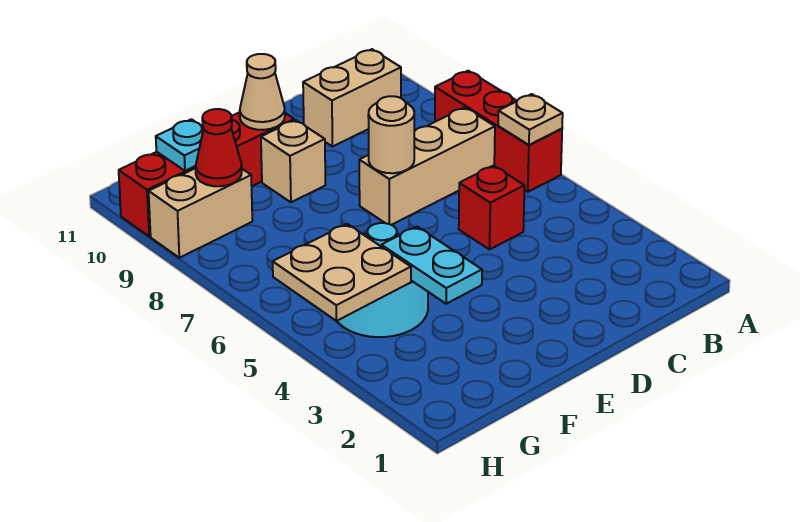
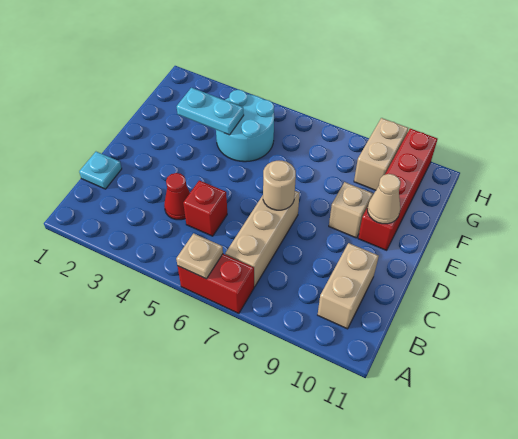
red brick A6:A8 level 1 -> red brick A6:A7 level 1
tan plate G4:H5 level 2 -> none
red cone G9 level 2 -> red cone C4 level 1
cyan plate G10 level 2 -> cyan plate C1 level 1

